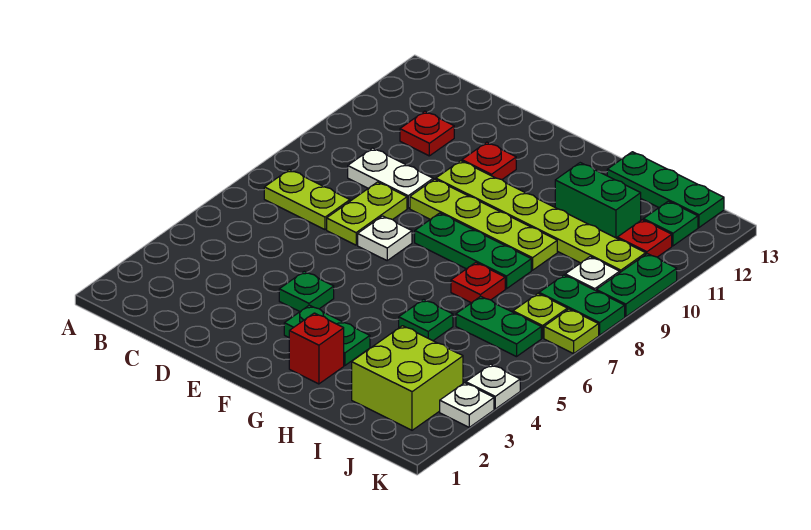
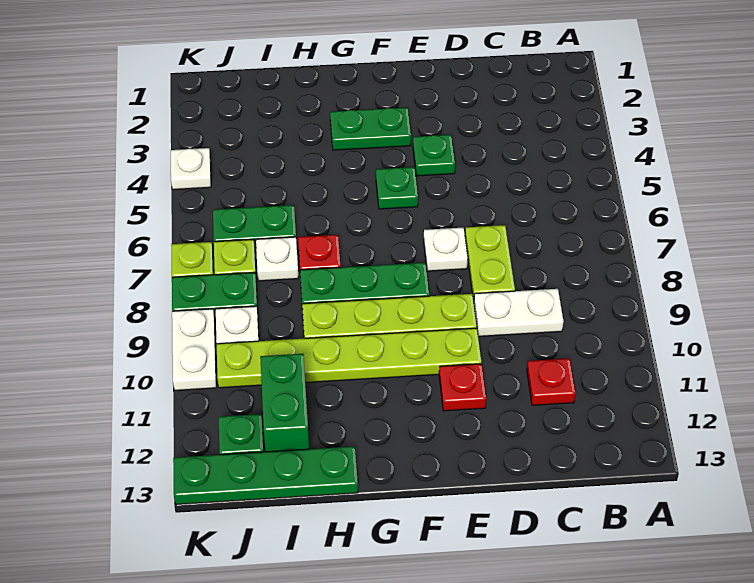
lime plate B7:C7 level 1 -> none
red brick G2 level 1 -> none
green plate H5 level 1 -> green plate F5 level 1
green brick H11:I11 level 1 -> green brick I11:I12 level 1
green plate H13:J13 level 1 -> green plate H13:K13 level 1
lime brick I2:J3 level 1 -> none
red plate J11 level 1 -> none
white plate K3 level 1 -> white plate I7 level 1
green plate K9:K10 level 1 -> white plate K9:K10 level 1

